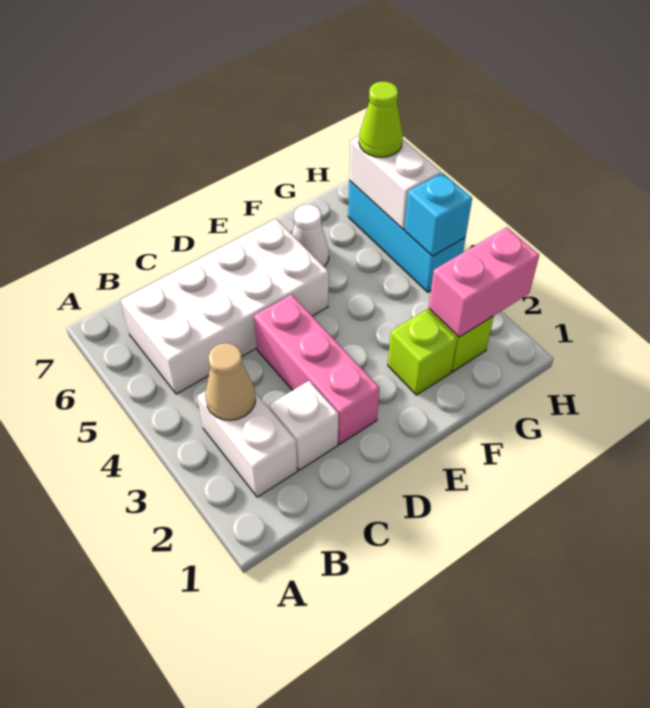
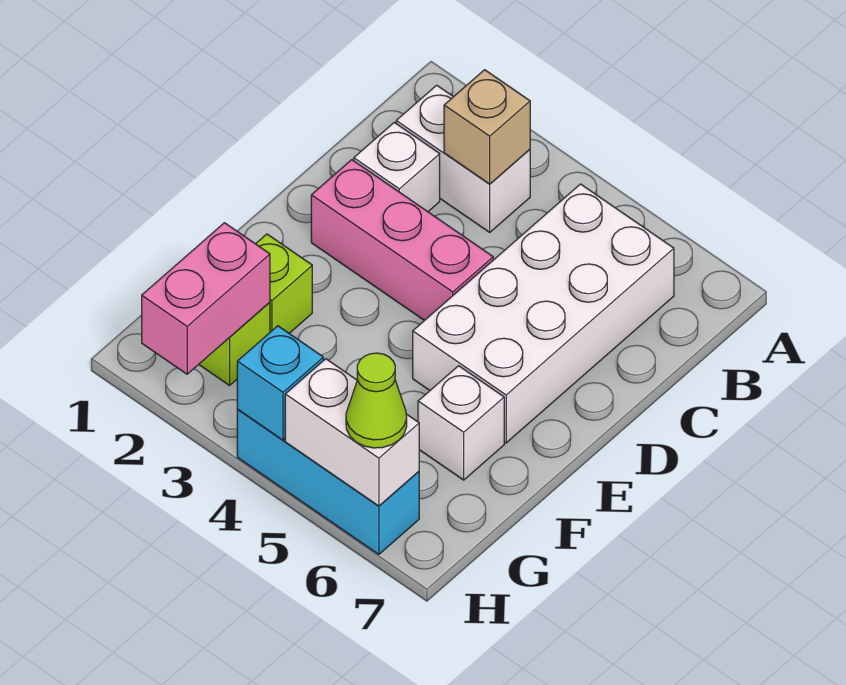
tan cone B3 level 2 -> tan brick B3 level 2
white cone F6 level 1 -> white brick F6 level 1

